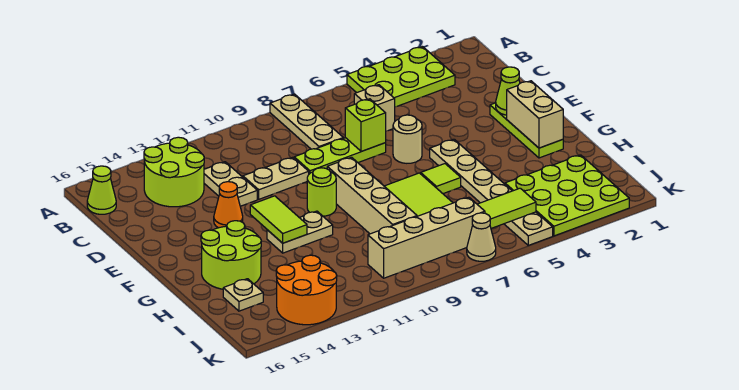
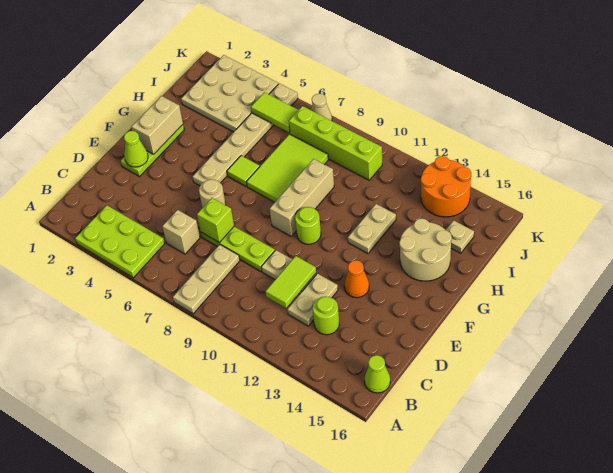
lime round brick B13:C14 level 1 -> lime round brick C13 level 1
tan brick F9:I9 level 1 -> tan brick F9:H9 level 1
lime tile F12:G12 level 2 -> lime tile C11:D11 level 2
tan plate G11:G12 level 1 -> tan plate G12:H12 level 1
lime round brick G14:H15 level 1 -> tan round brick G14:H15 level 1
lime plate I2:K4 level 1 -> tan plate I2:K4 level 1
tan brick J7:J10 level 1 -> lime brick J7:J10 level 1

